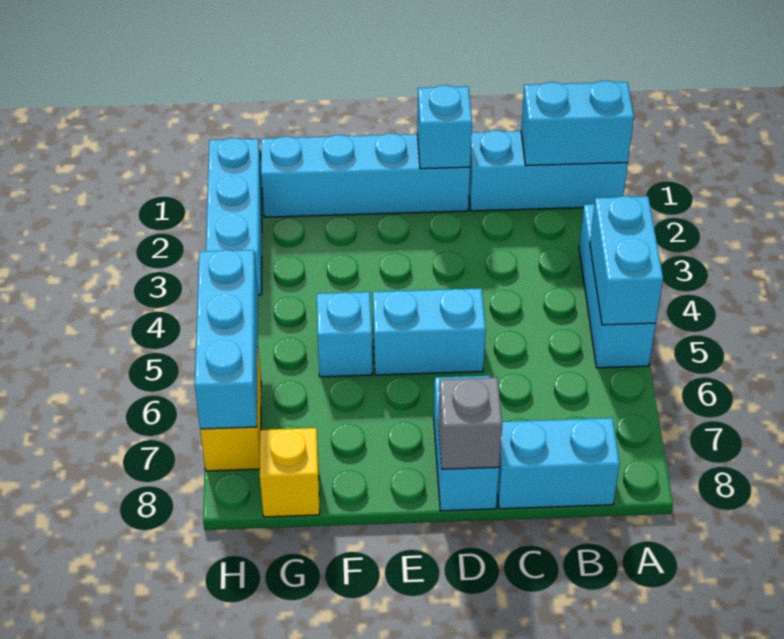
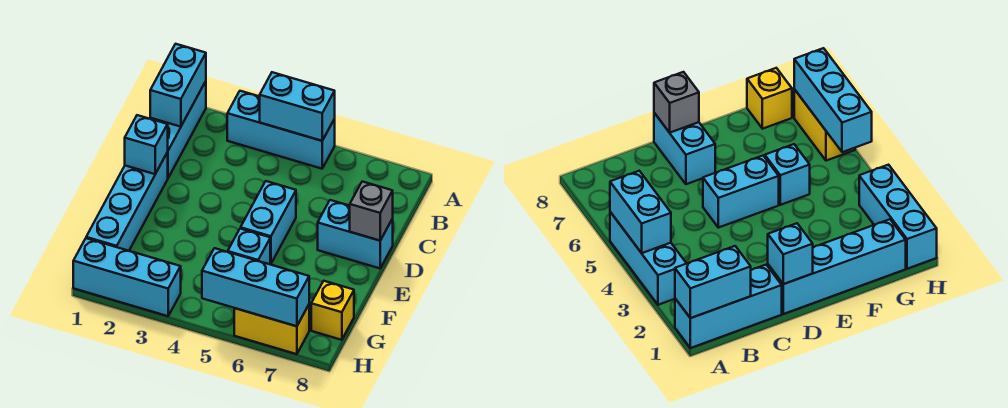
cyan brick B8:C8 level 1 -> none

